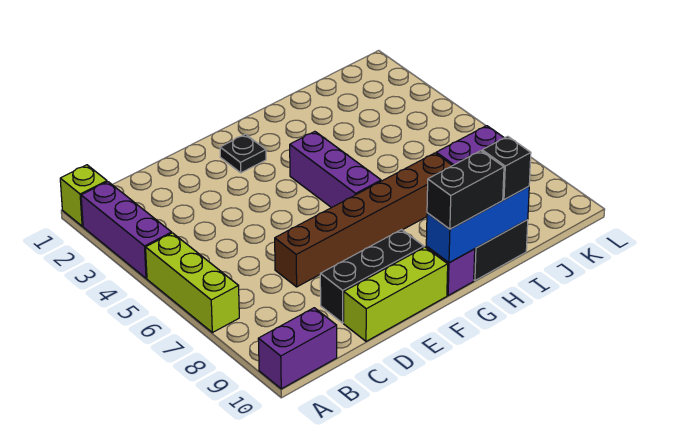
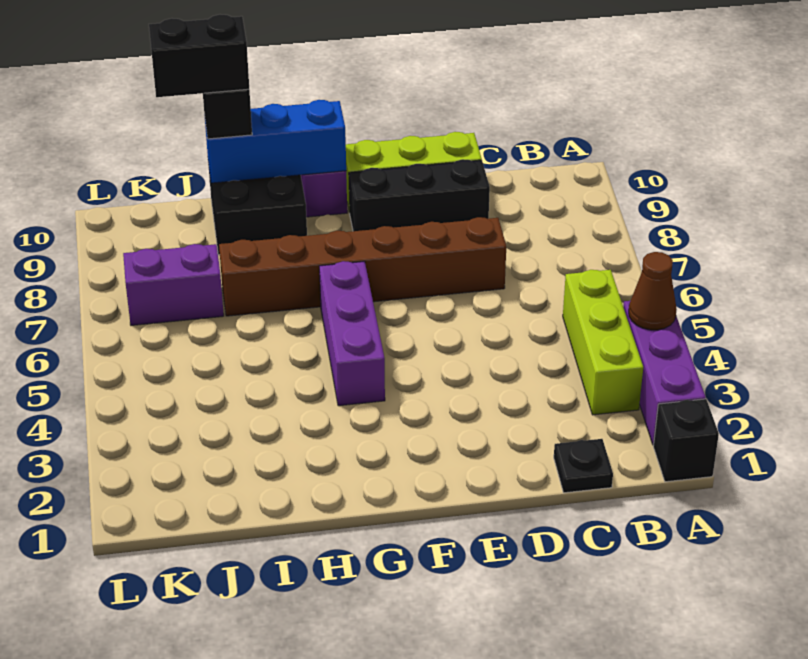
lime brick A1 level 1 -> black brick A1 level 1
none -> brown cone A4 level 2
lime brick A5:A7 level 1 -> lime brick B3:B5 level 1
purple brick A10:B10 level 1 -> none
black plate F2 level 1 -> black plate C1 level 1
black brick G10:H10 level 3 -> black brick I10:J10 level 4

